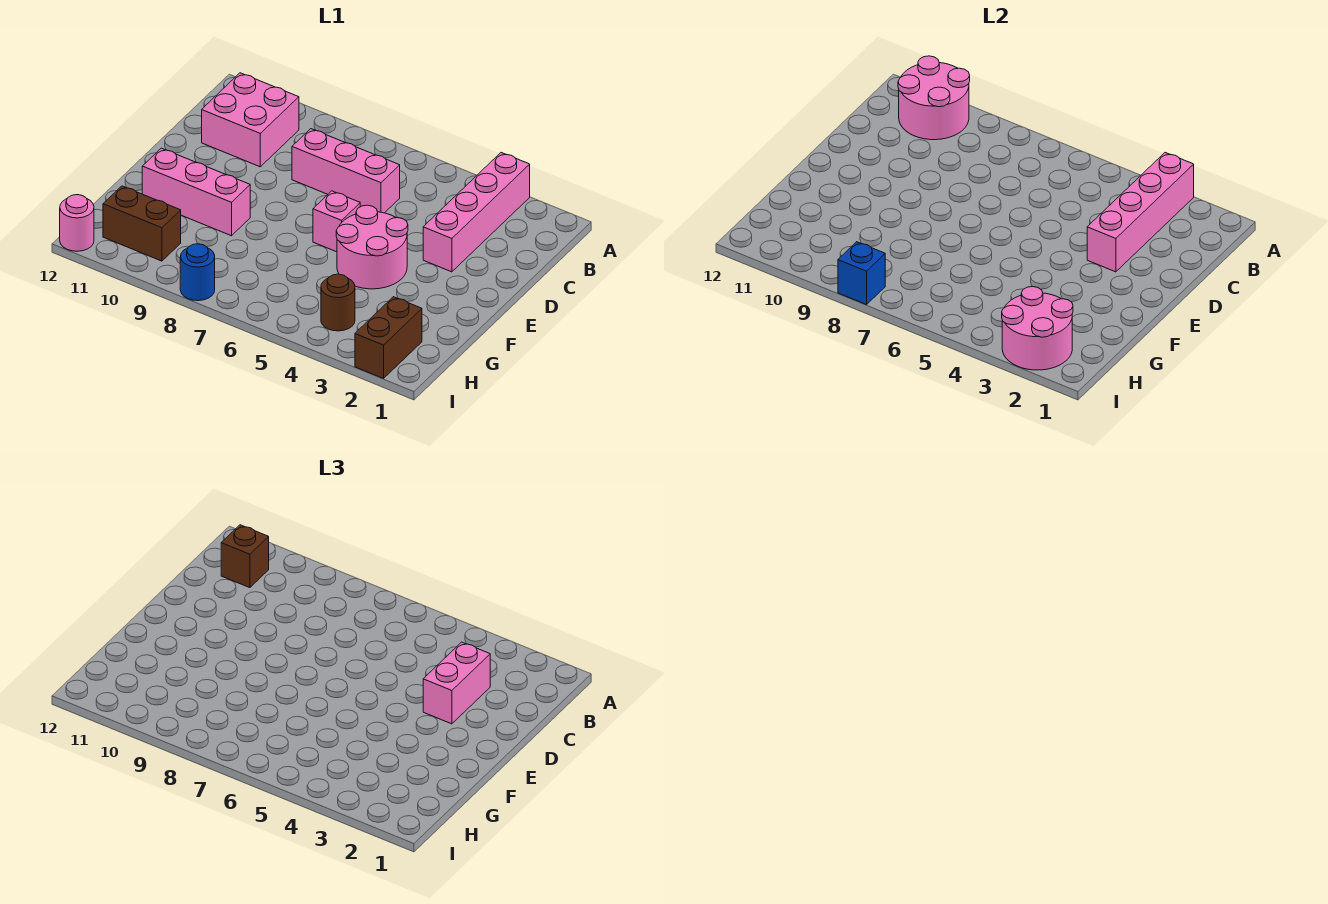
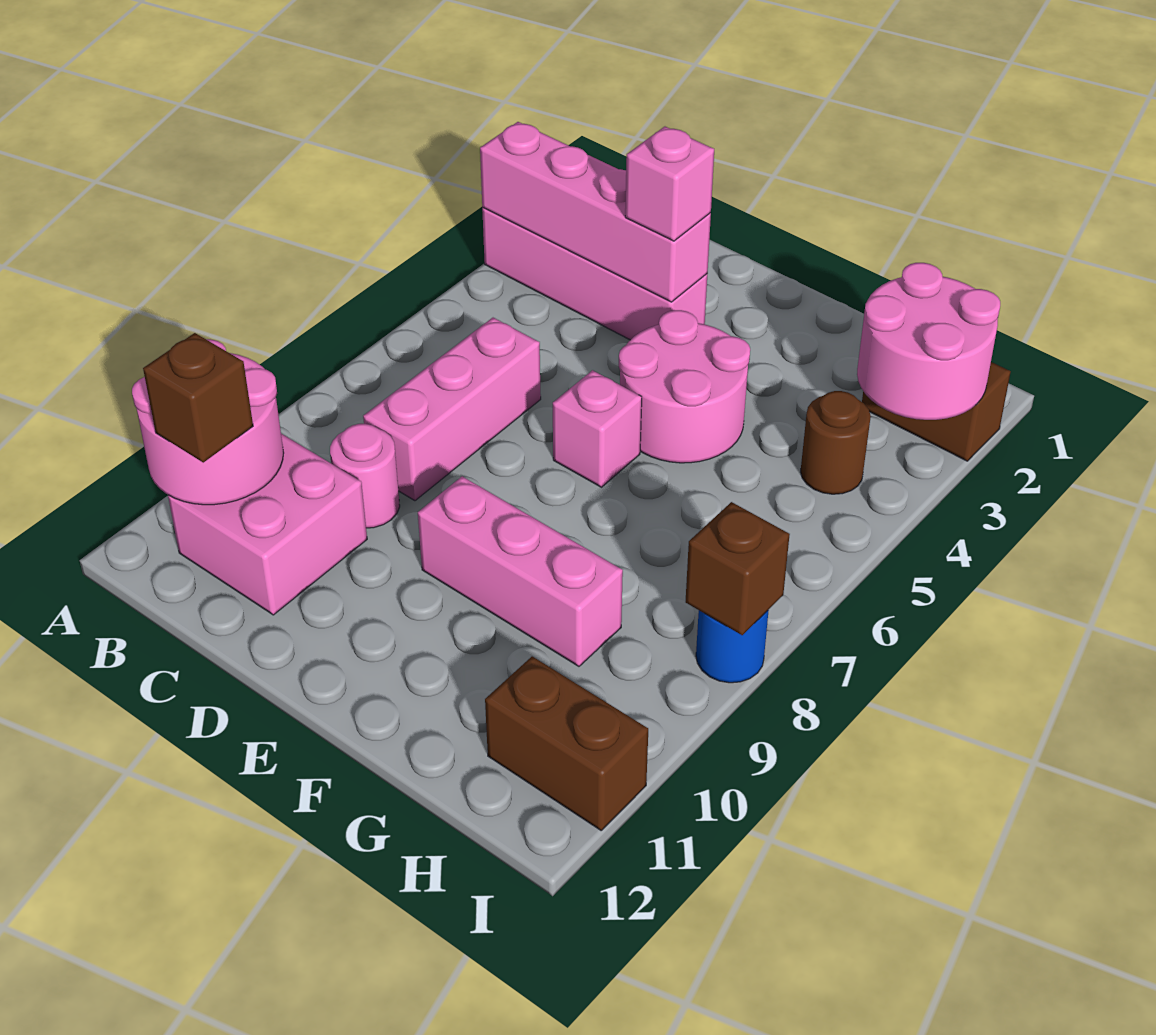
pink brick C3:D3 level 3 -> pink brick D3 level 3
pink brick F9:F11 level 1 -> pink brick E9:G9 level 1
brown brick H10:H11 level 1 -> brown brick H11:I11 level 1
blue brick I8 level 2 -> brown brick I8 level 2
pink round brick I12 level 1 -> pink round brick C9 level 1

